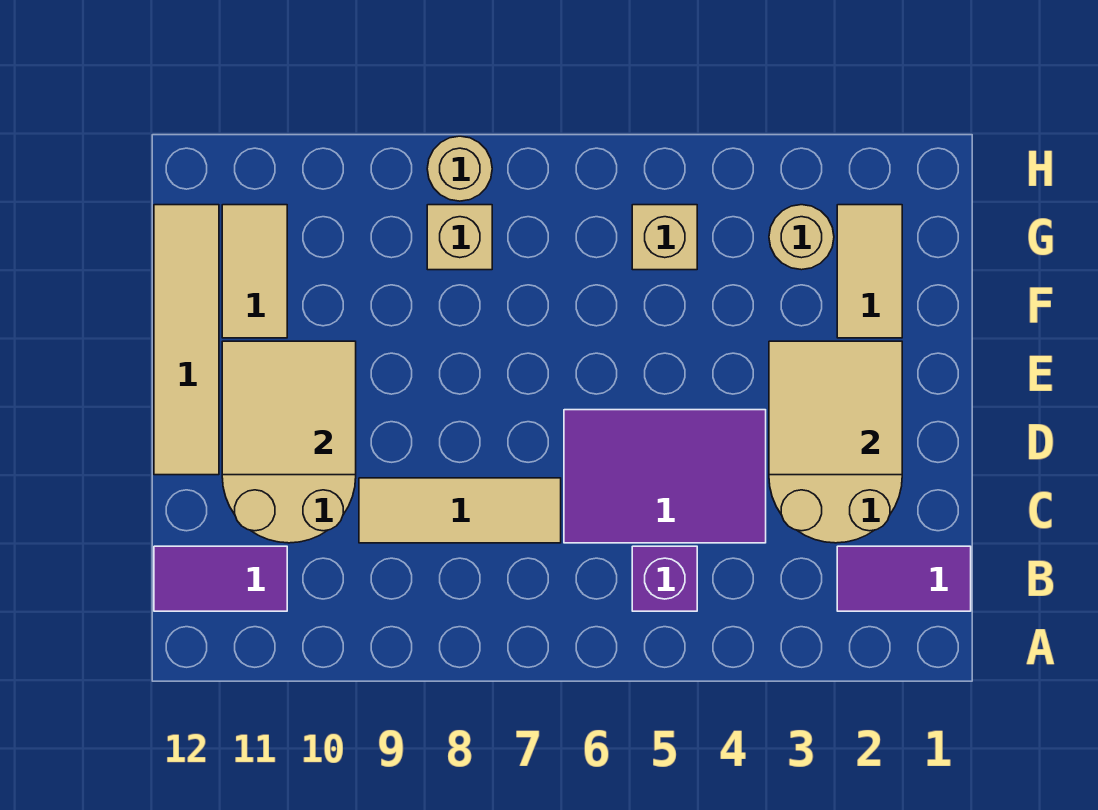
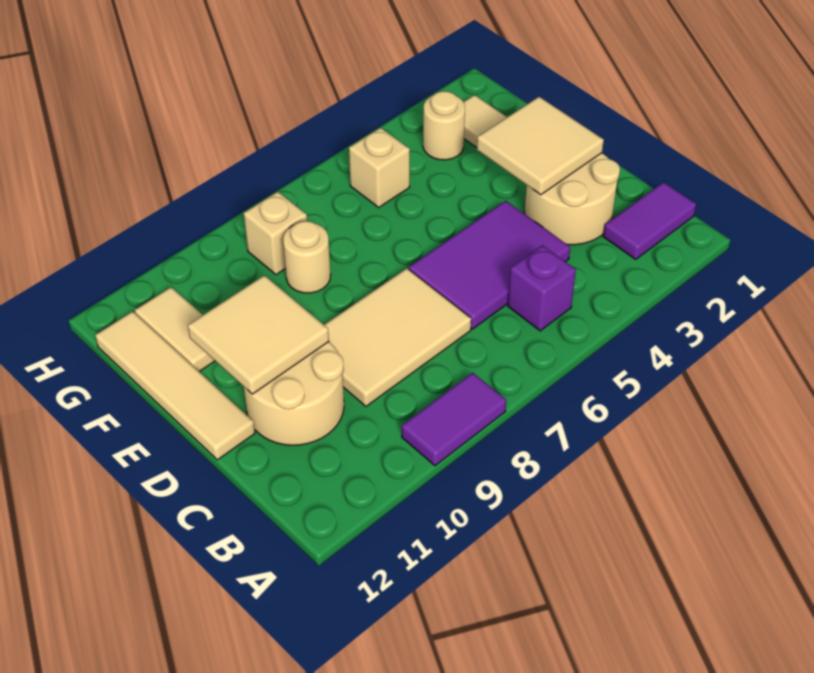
purple tile B11:B12 level 1 -> purple tile A8:A9 level 1
tan tile C7:C9 level 1 -> tan tile C7:D9 level 1
tan round brick H8 level 1 -> tan round brick F8 level 1

